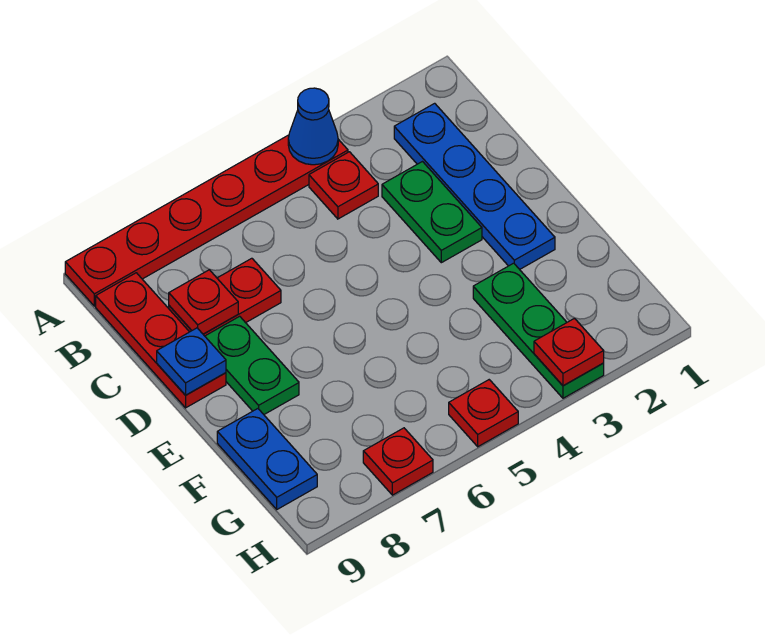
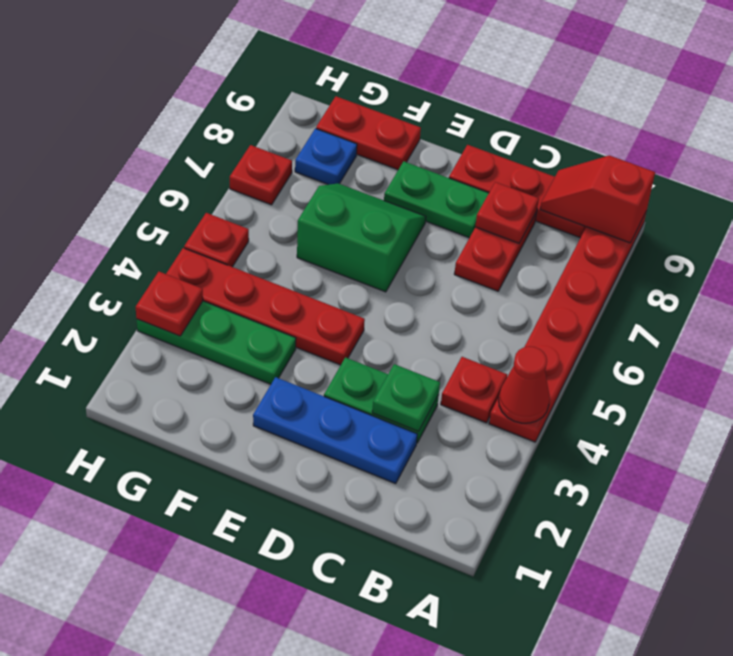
blue cone A4 level 2 -> red cone A4 level 2
none -> red slope A9:B9 level 2 top A
blue plate B2:E2 level 1 -> blue plate C2:E2 level 1
none -> green plate C3 level 2
blue plate D9 level 2 -> blue plate G8 level 1
none -> red plate E4:H4 level 1
none -> green slope E6:F7 level 1 top 6
blue plate F9:G9 level 1 -> red plate F9:G9 level 1

